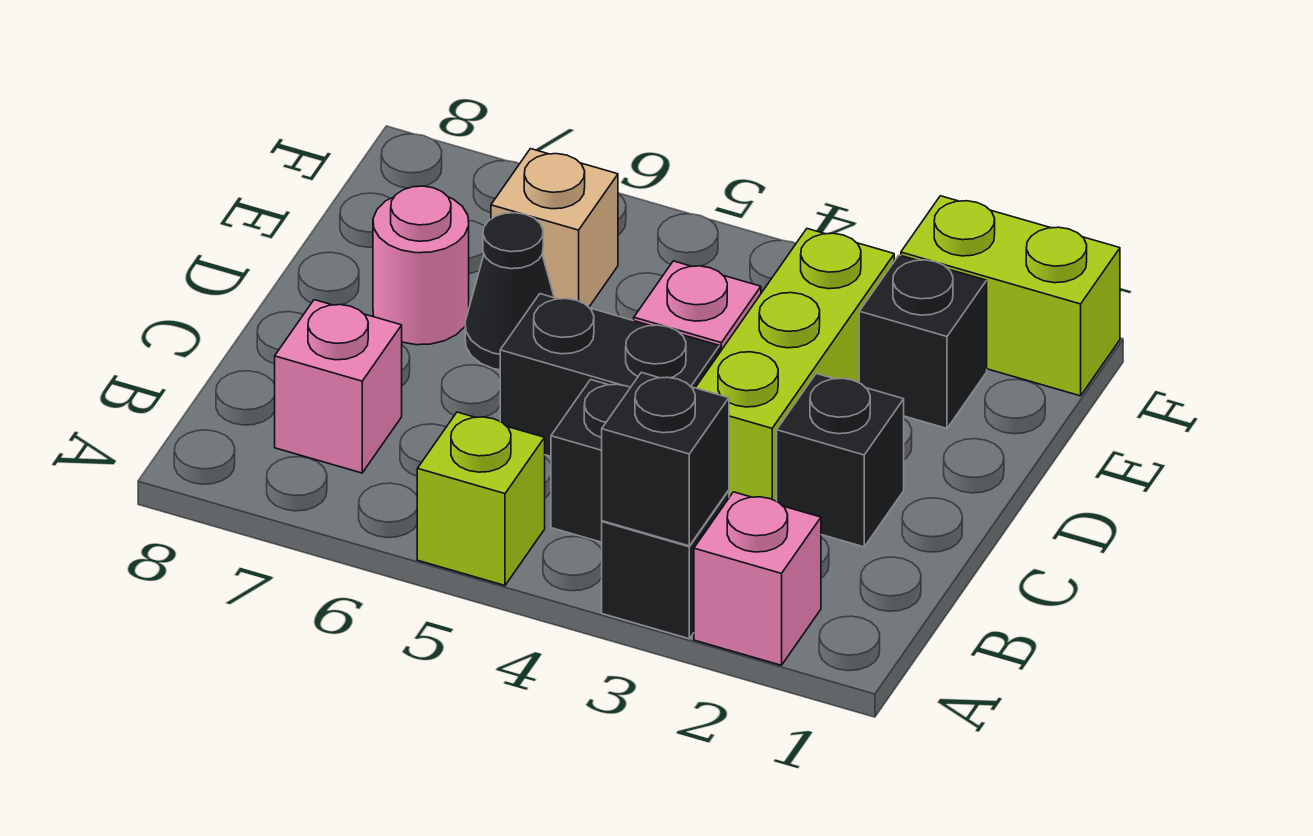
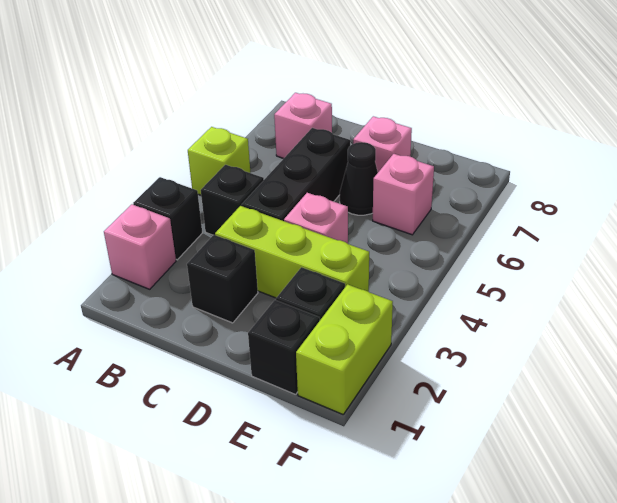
black brick A3 level 2 -> black brick E1 level 1
black brick C4:C5 level 1 -> black brick C4:C6 level 1
pink round brick D7 level 1 -> pink brick D7 level 1
tan brick E6 level 1 -> pink brick E6 level 1

